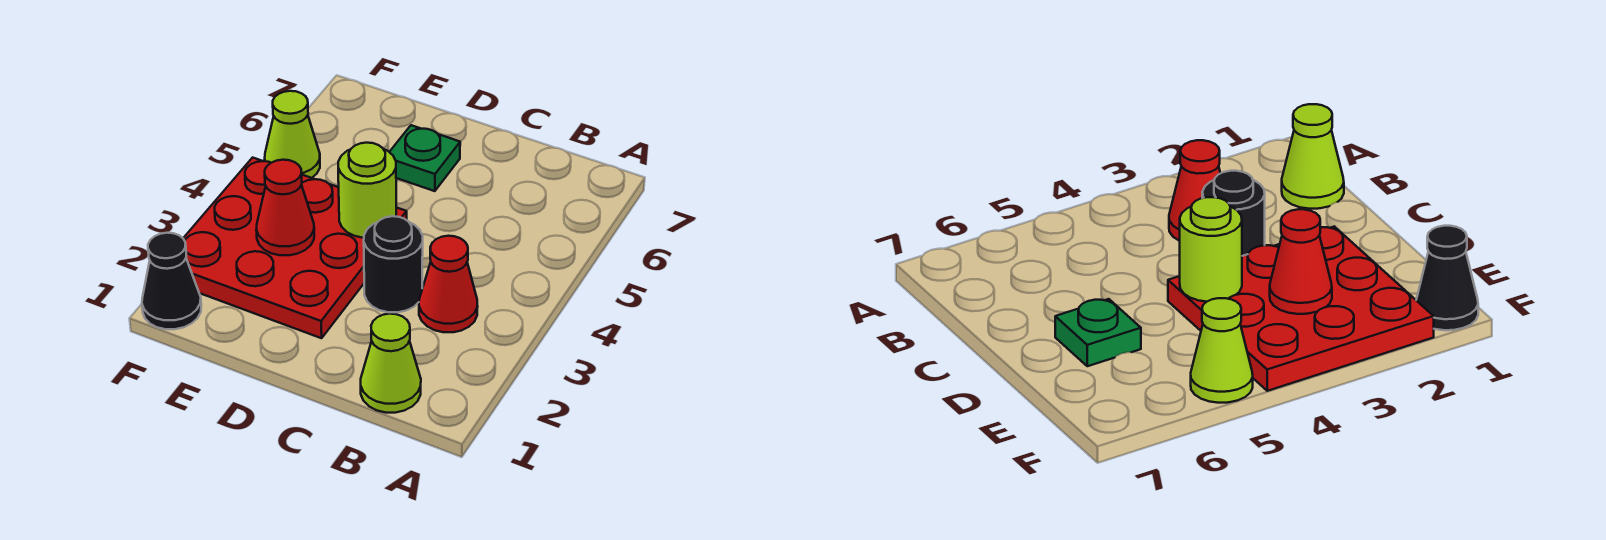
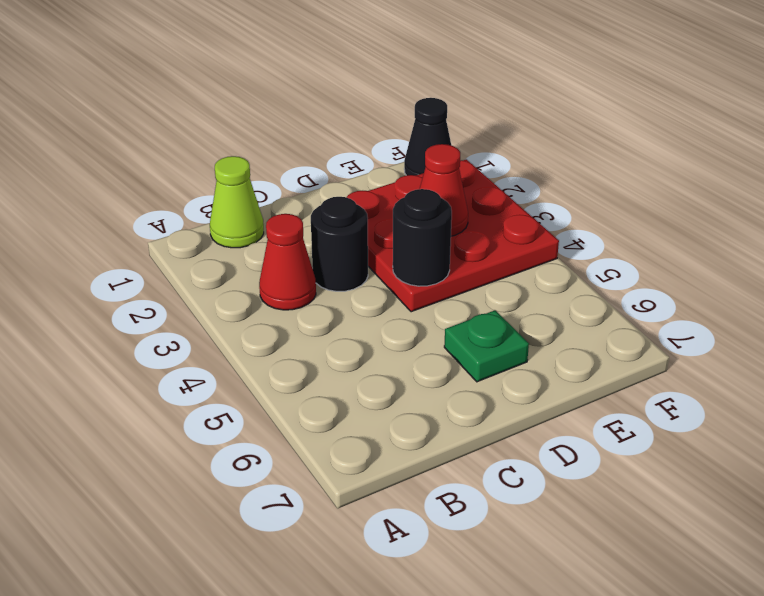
lime round brick D4 level 2 -> black round brick D4 level 2
lime cone F5 level 1 -> none

